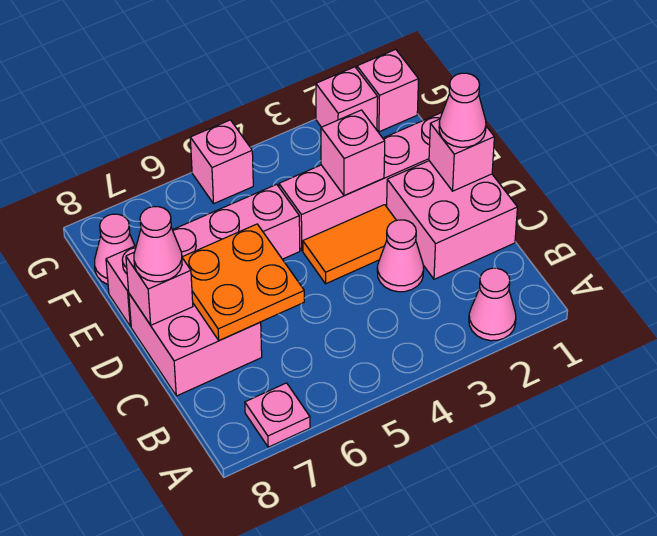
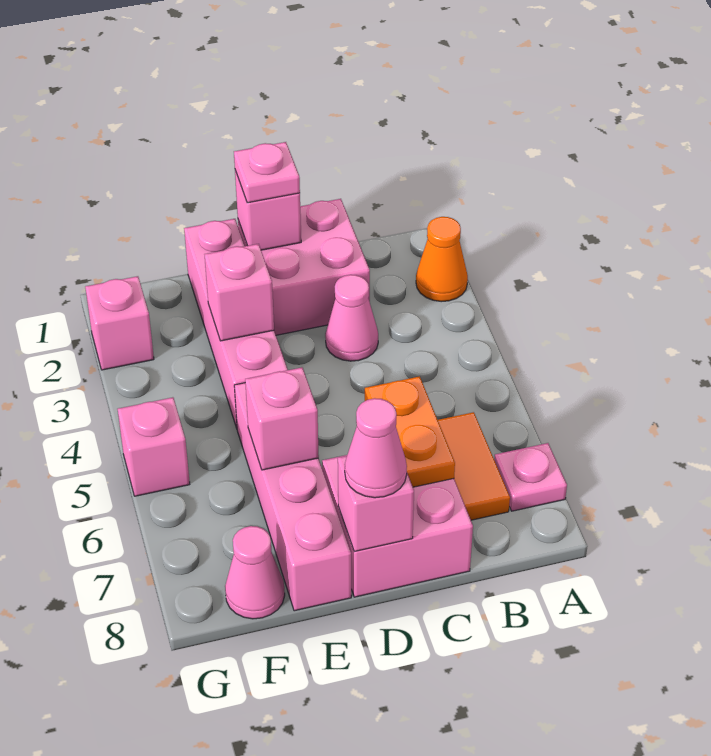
pink cone A2 level 1 -> orange cone A2 level 1
orange plate C6:D7 level 2 -> orange plate C6:C7 level 2
pink cone D1 level 3 -> pink plate D1 level 3
orange tile D3:D4 level 1 -> orange tile B6:B7 level 1
pink brick G1 level 1 -> pink brick E6 level 2

